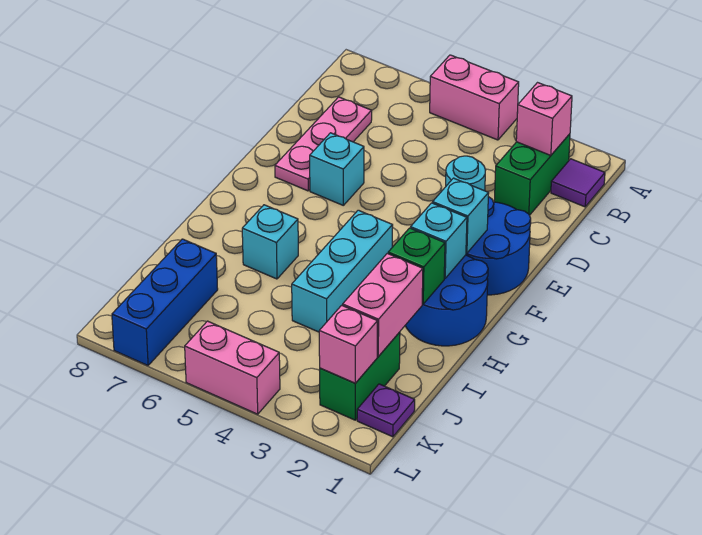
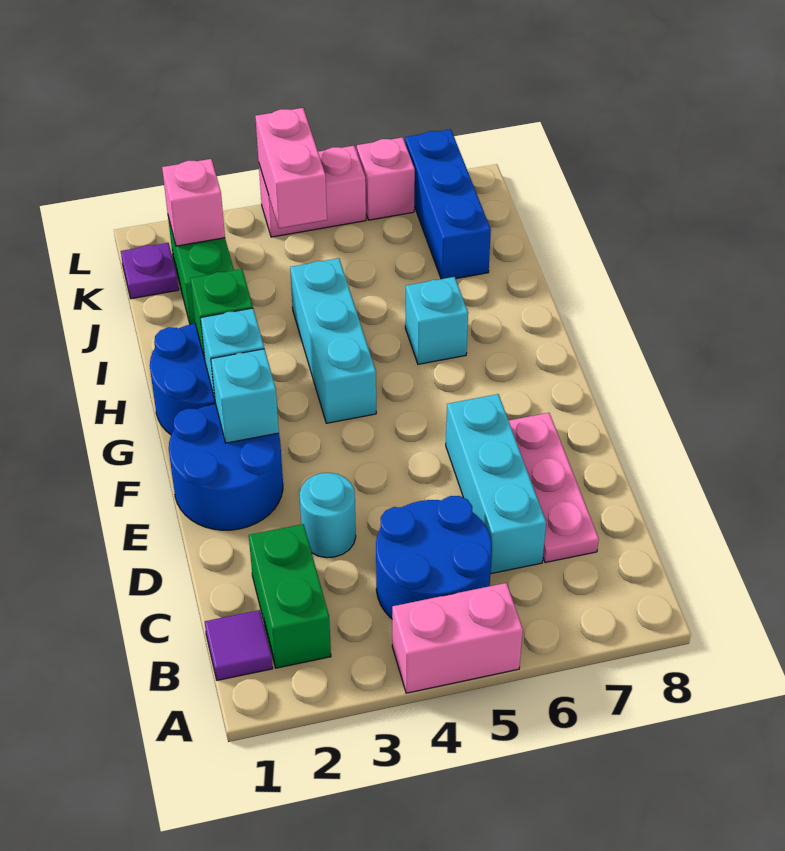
pink brick B2 level 2 -> pink brick L6 level 1
none -> blue round brick B4:C5 level 1
cyan brick E6 level 1 -> cyan brick C6:E6 level 1
pink brick I2:J2 level 2 -> pink brick K4:L4 level 2

